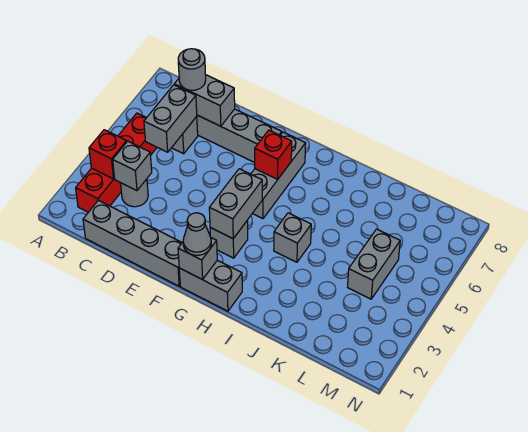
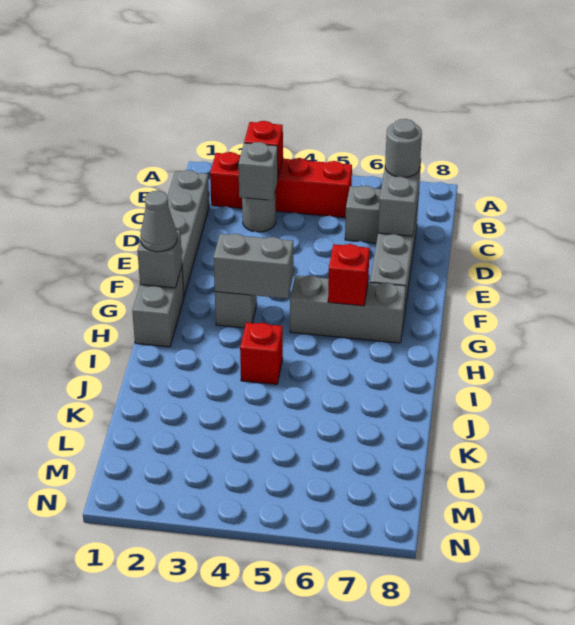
grey brick C5:C6 level 2 -> none
grey brick I4 level 1 -> red brick I4 level 1
grey brick L4:L5 level 1 -> none

